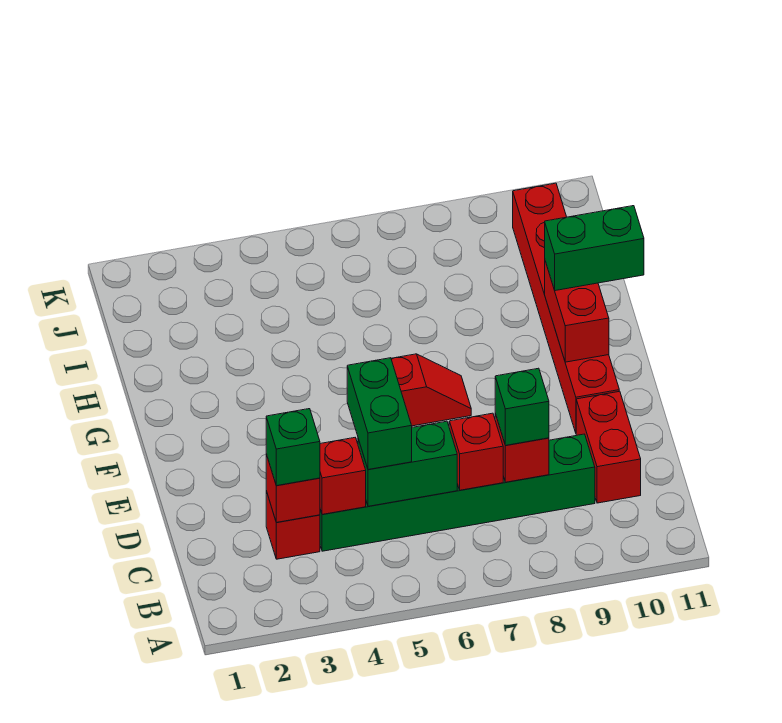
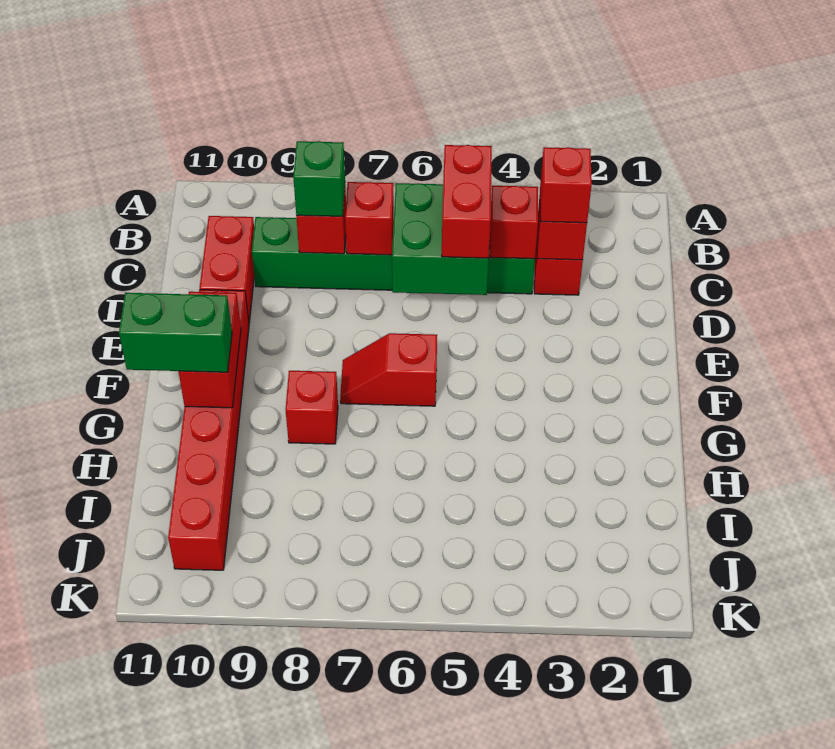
green brick C3 level 3 -> red brick C3 level 3
green brick C5:C6 level 2 -> green brick C5:D6 level 2
green brick C5:D5 level 3 -> red brick C5:D5 level 3
none -> red brick G8 level 1

